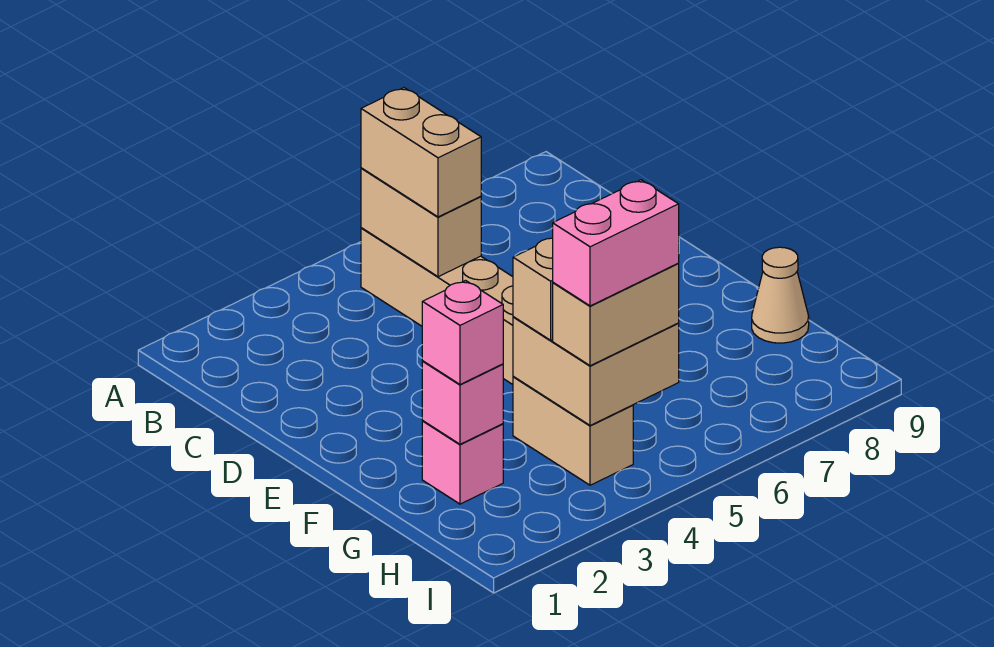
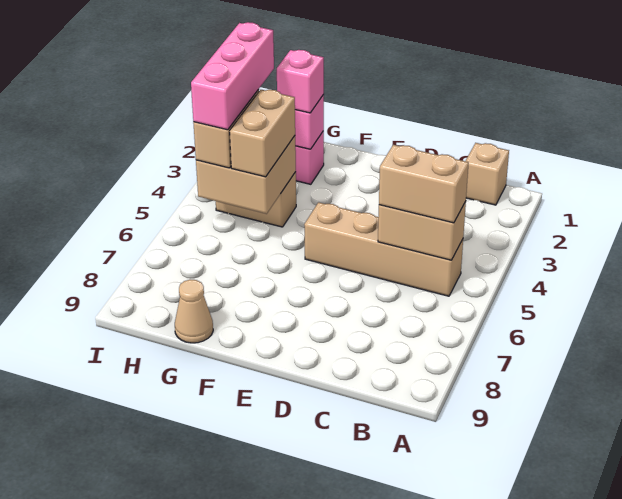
none -> tan brick B1 level 1
pink brick H4:H5 level 4 -> pink brick H3:H5 level 4

